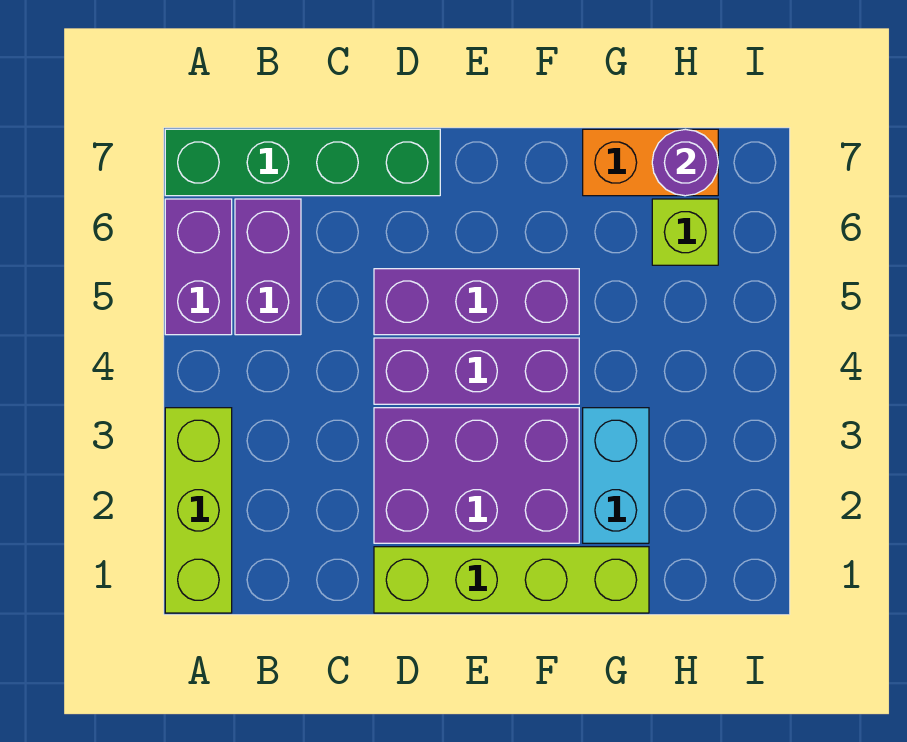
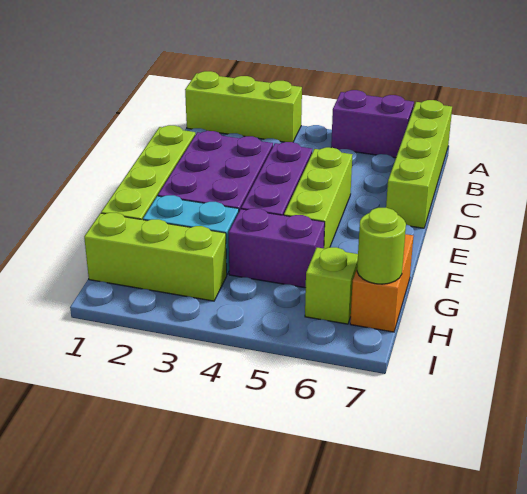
green brick A7:D7 level 1 -> lime brick A7:D7 level 1
purple brick B5:B6 level 1 -> purple brick G4:G5 level 1
purple brick D5:F5 level 1 -> lime brick D5:F5 level 1
none -> lime brick H1:H3 level 1
purple round brick H7 level 2 -> lime round brick H7 level 2

